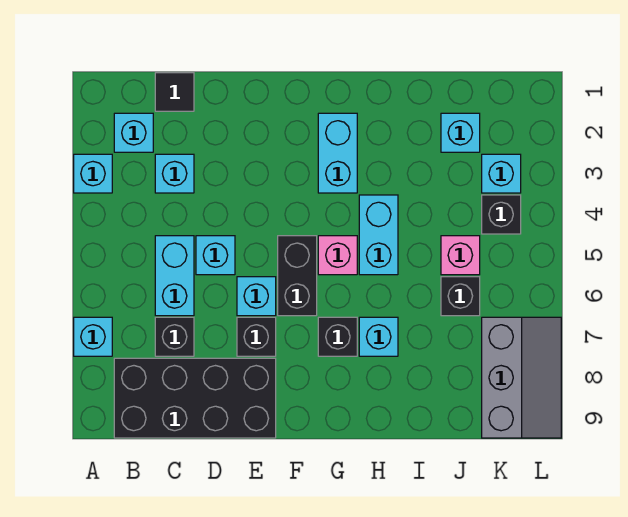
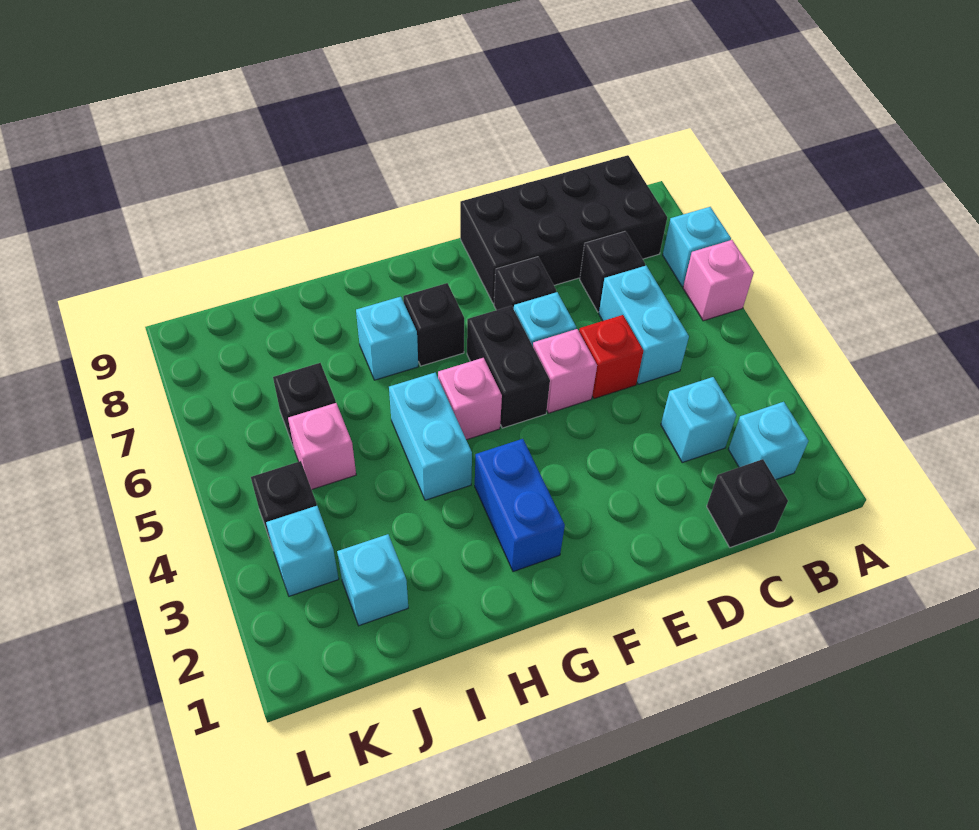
cyan brick A3 level 1 -> none
none -> pink brick A6 level 1
black tile C1 level 1 -> black brick C1 level 1
cyan brick D5 level 1 -> red brick D5 level 1
none -> pink brick E5 level 1
cyan brick G2:G3 level 1 -> blue brick G2:G3 level 1
grey slope K7:L9 level 1 top K -> none

